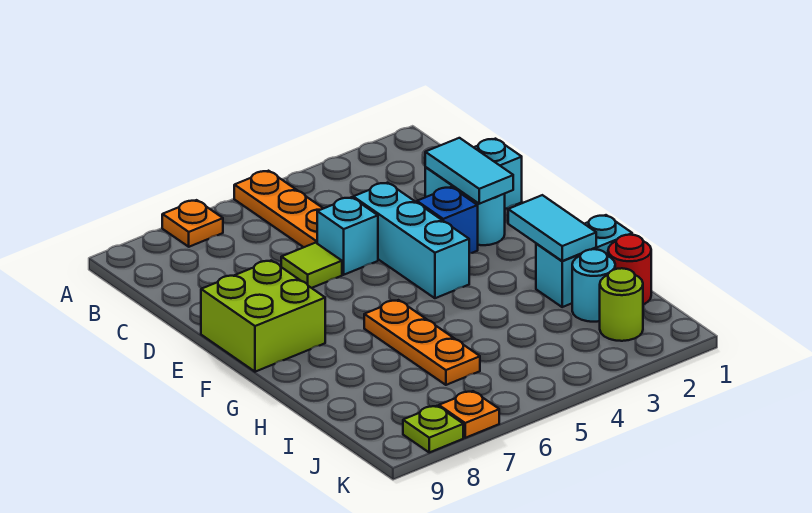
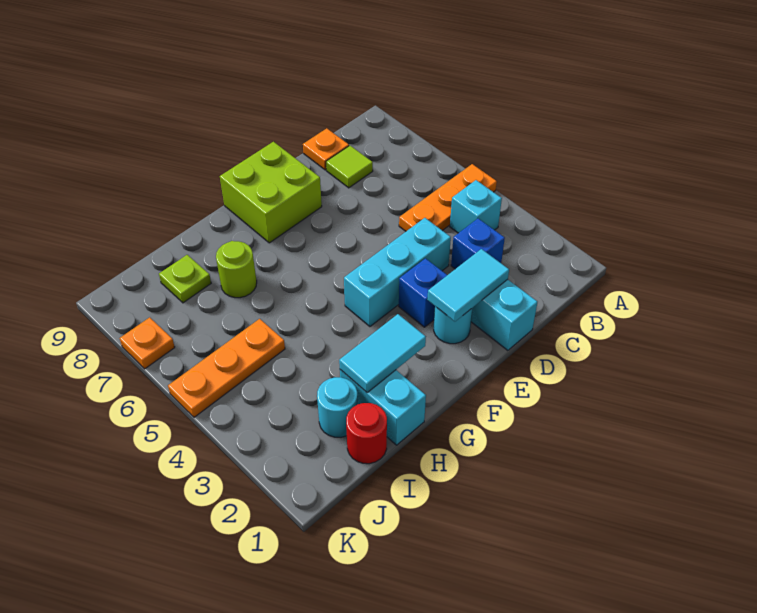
orange plate A7 level 1 -> orange plate C9 level 1
none -> blue brick C3 level 1
cyan brick D5 level 1 -> cyan brick B4 level 1
lime tile D6 level 1 -> lime tile C8 level 1
orange plate G6:I6 level 1 -> orange plate I5:K5 level 1
lime round brick J2 level 1 -> lime round brick H7 level 1
lime plate K8 level 1 -> lime plate I8 level 1

